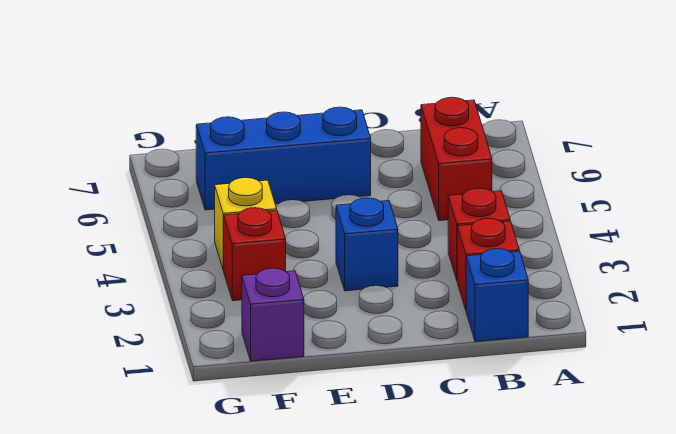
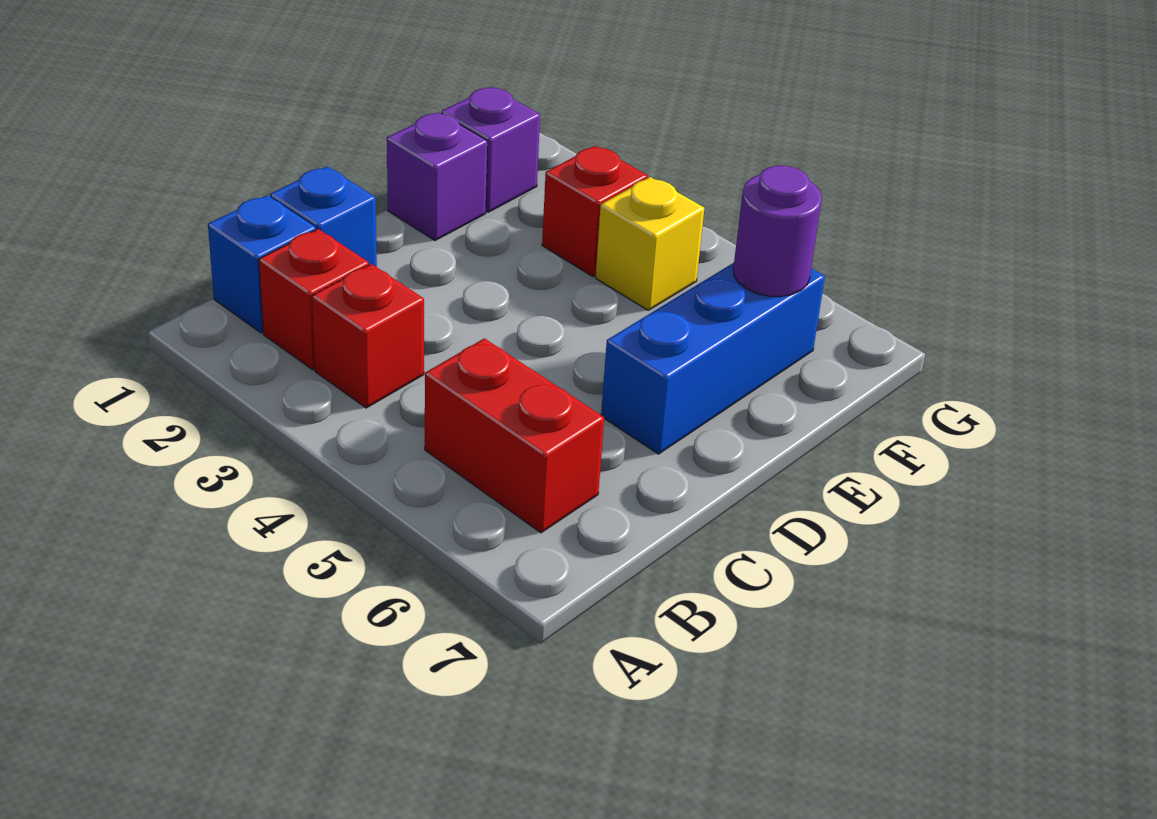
blue brick D3 level 1 -> blue brick C1 level 1
none -> purple brick E1 level 1
none -> purple round brick F6 level 2

